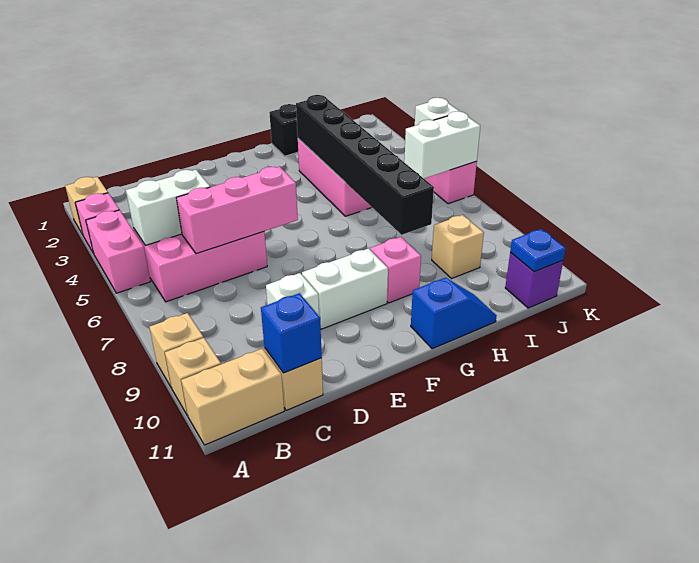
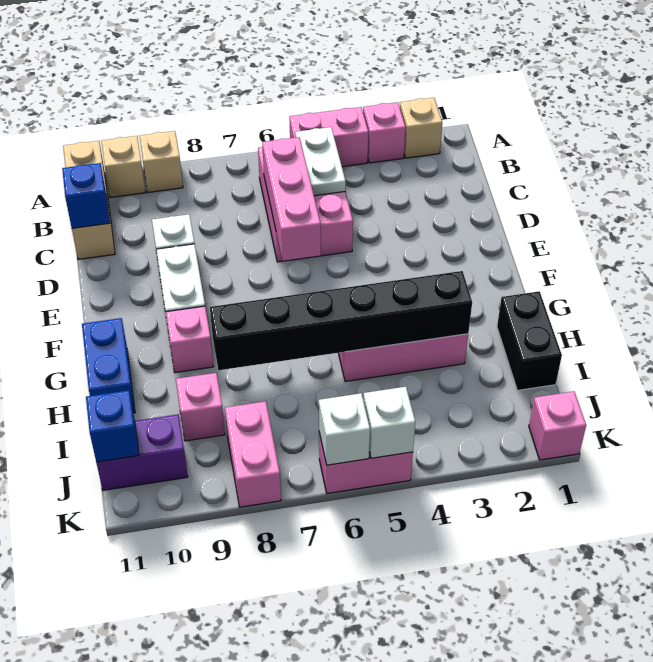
white brick B5:C5 level 2 -> white plate B5:C5 level 2
blue slope G11:H11 level 1 top G -> blue brick G11:H11 level 1
tan brick I9 level 1 -> pink brick I9 level 1
white brick J6:K6 level 2 -> white brick K6 level 2
none -> pink brick J8:K8 level 1
purple brick J11 level 1 -> purple brick J10:J11 level 1
blue plate J11 level 2 -> blue brick J11 level 2
none -> pink brick K1 level 1

